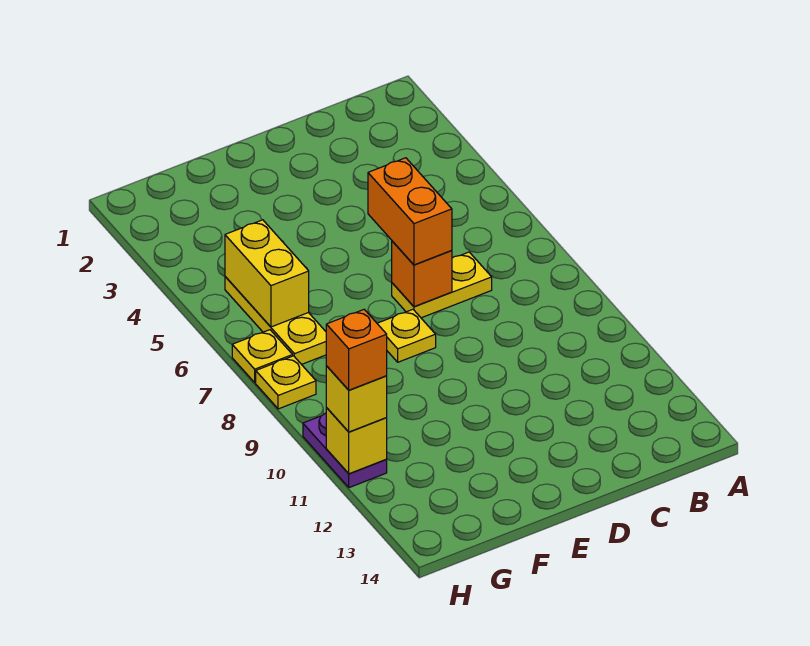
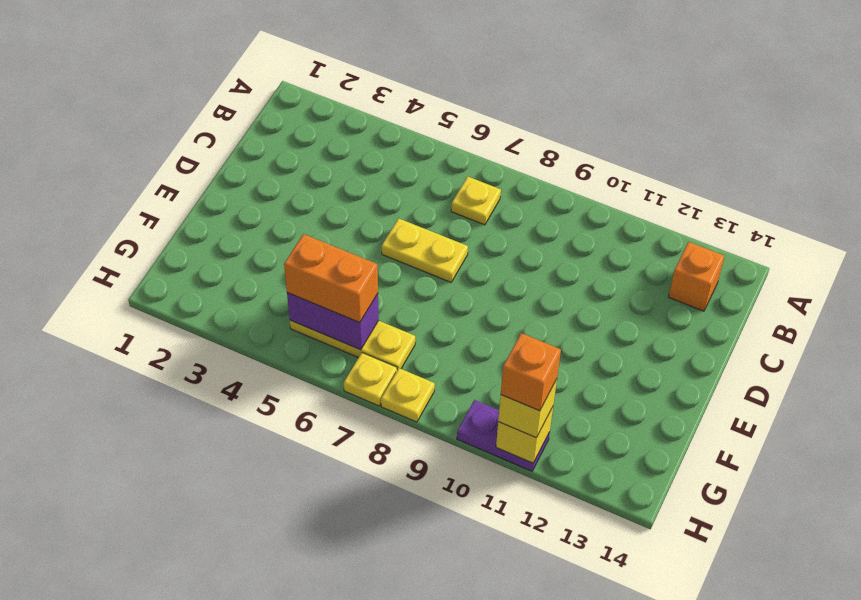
yellow plate C7:D7 level 1 -> yellow plate D6:D7 level 1
orange brick D6:D7 level 3 -> orange brick G5:G6 level 3
orange brick D7 level 2 -> orange brick B13 level 1
yellow plate E8 level 1 -> yellow plate B7 level 1
yellow brick G5:G6 level 2 -> purple brick G5:G6 level 2

